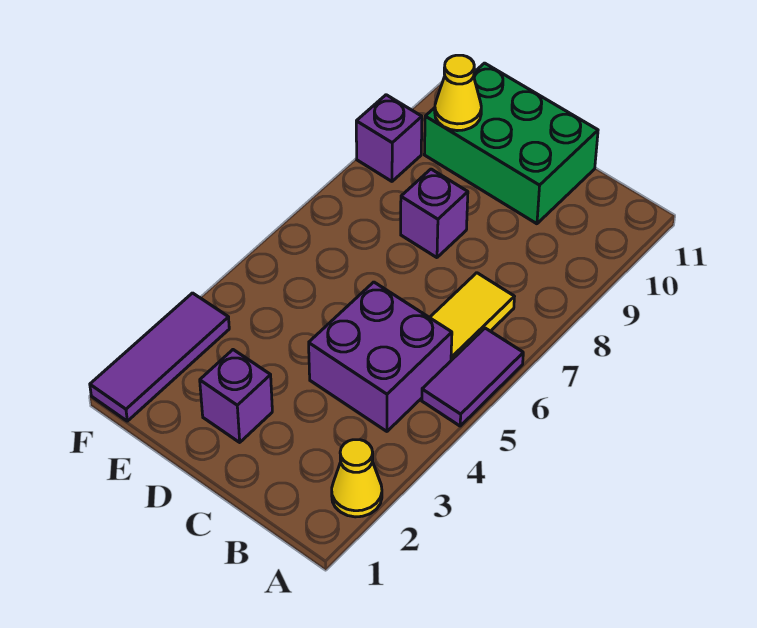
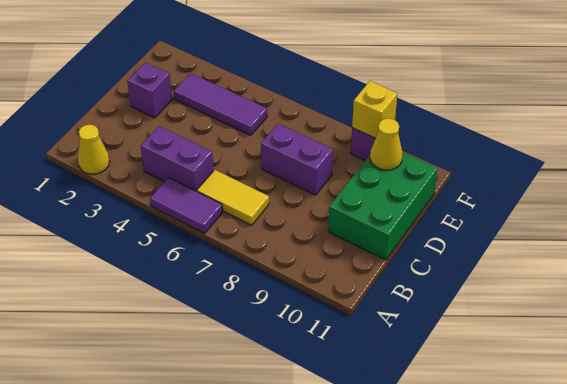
purple brick B4:C5 level 1 -> purple brick B4:B5 level 1
purple brick D8 level 1 -> purple brick D7:D8 level 1
purple tile F1:F3 level 1 -> purple tile E3:E5 level 1
none -> yellow brick F9 level 2

